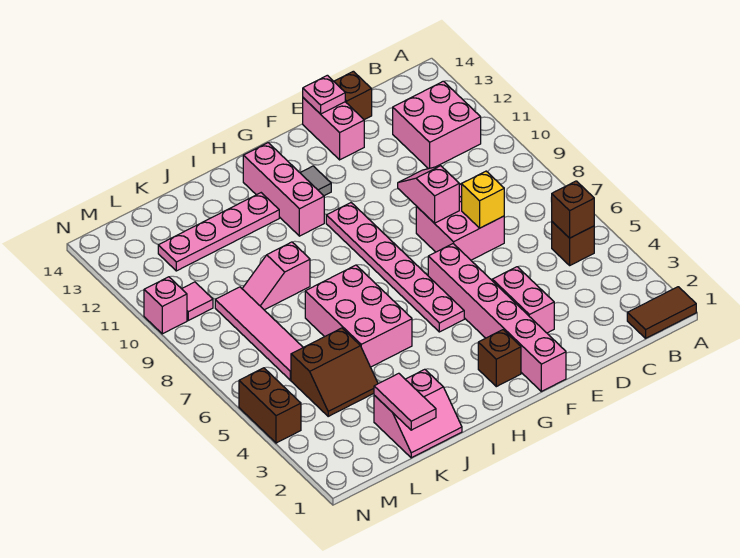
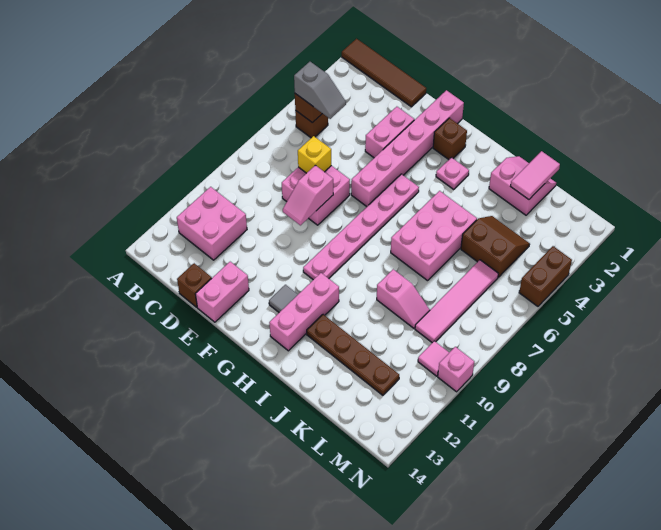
brown tile A1:B1 level 1 -> brown tile A1:D1 level 1
none -> grey slope B5:C5 level 3 top B
pink plate E14 level 2 -> pink plate H3 level 1
pink plate I12:L12 level 1 -> brown plate I12:L12 level 1

